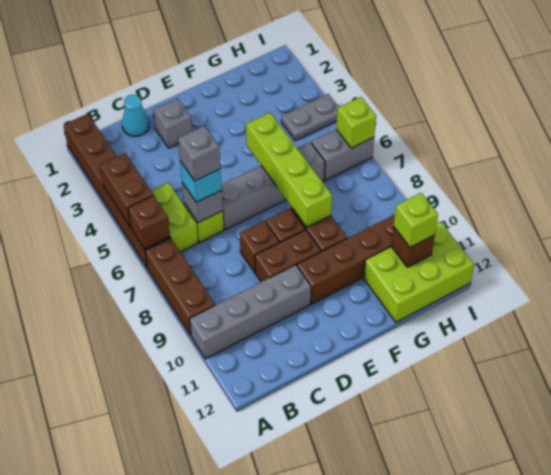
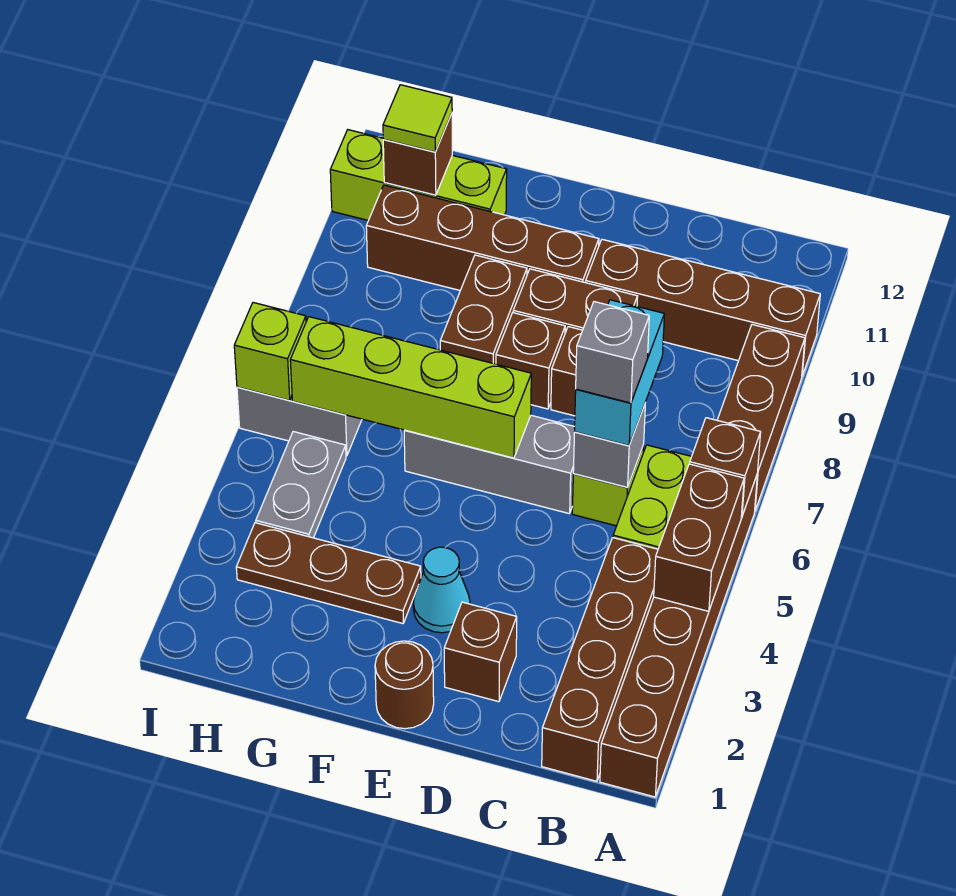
grey brick A10:D10 level 1 -> brown brick A10:D10 level 1
none -> brown brick B1:B4 level 1
cyan cone C1 level 1 -> cyan cone E3 level 1
cyan brick C6 level 3 -> cyan brick C6:C7 level 3
grey brick D2 level 1 -> brown brick D2 level 1
grey brick D6:G6 level 1 -> grey brick D6:F6 level 1
none -> brown round brick E1 level 1
none -> brown plate F3:H3 level 1
lime brick F5:F8 level 2 -> lime brick E6:H6 level 2
lime brick G11:I12 level 1 -> lime brick G11:I11 level 1
grey plate H4:I4 level 1 -> grey plate H4:H5 level 1
lime brick H11 level 3 -> lime tile H11 level 3

